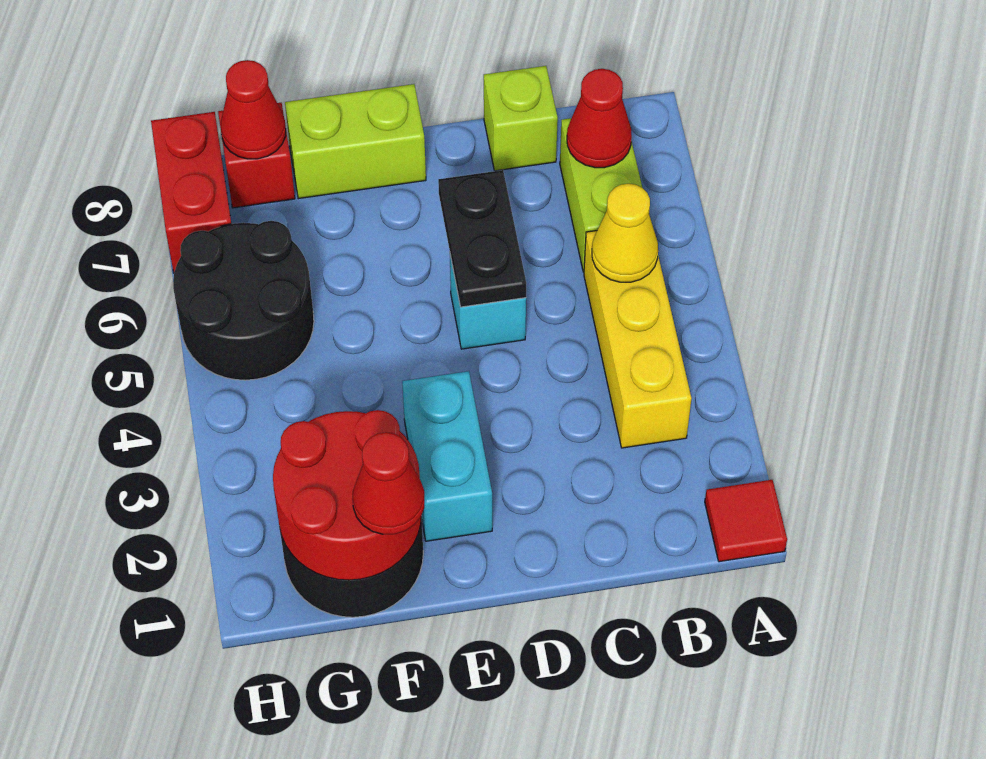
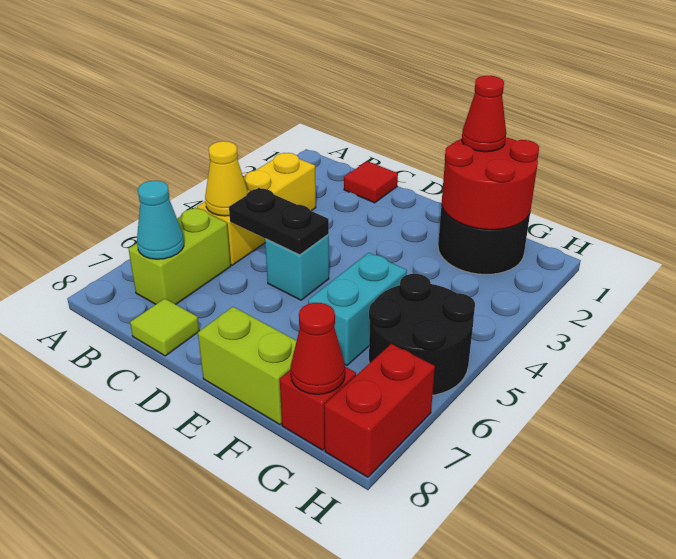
red tile A1 level 1 -> red tile C1 level 1
red cone B7 level 2 -> cyan cone B7 level 2
lime brick C8 level 1 -> lime tile C8 level 1
black plate D5:D6 level 2 -> black plate C5:D5 level 2
cyan brick E2:E3 level 1 -> cyan brick F5:F6 level 1

